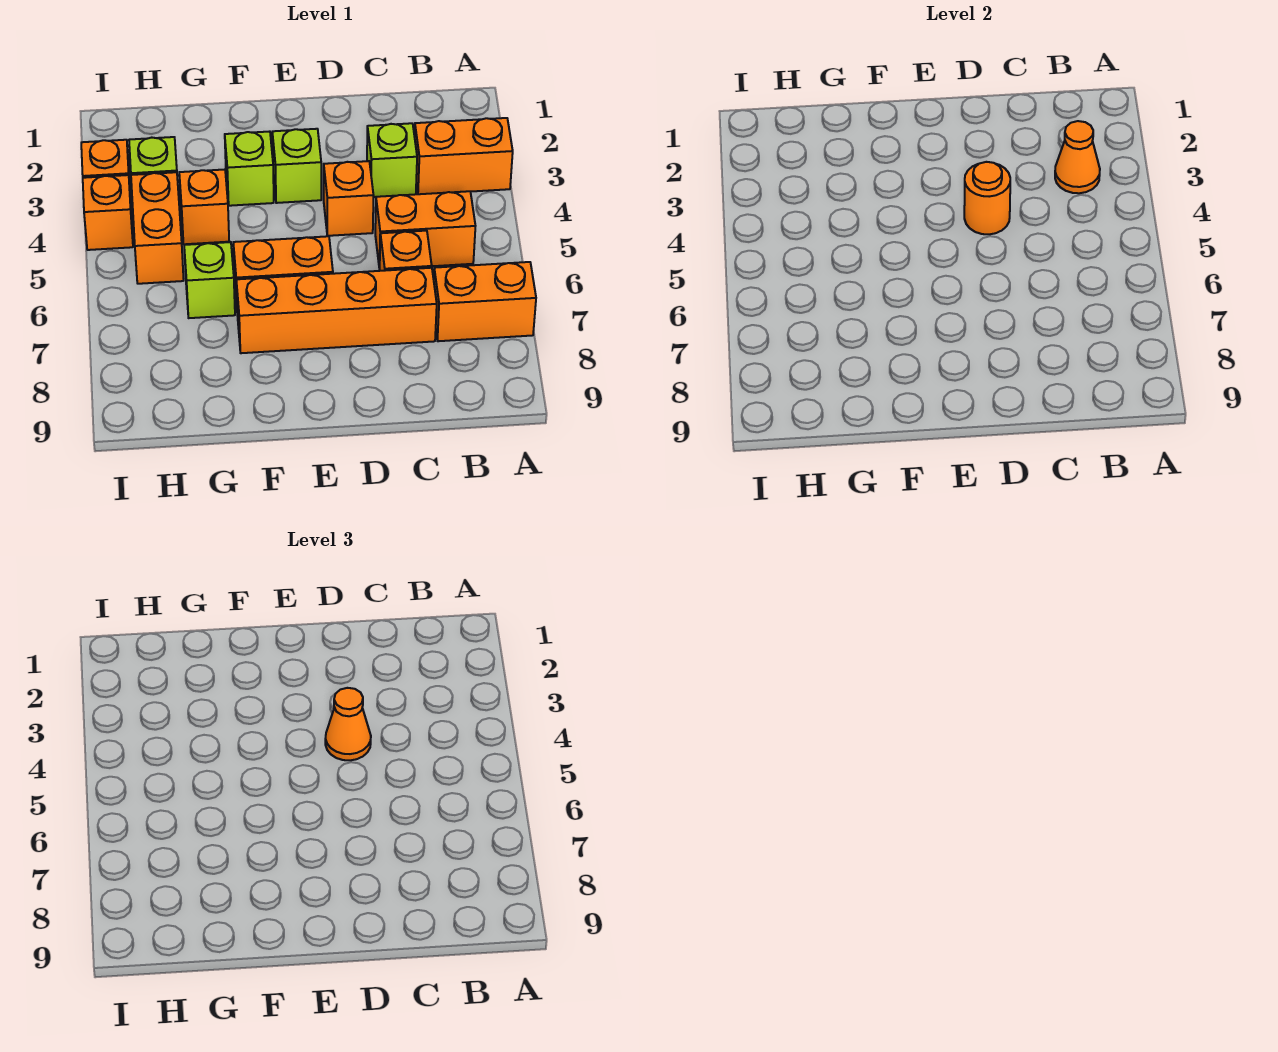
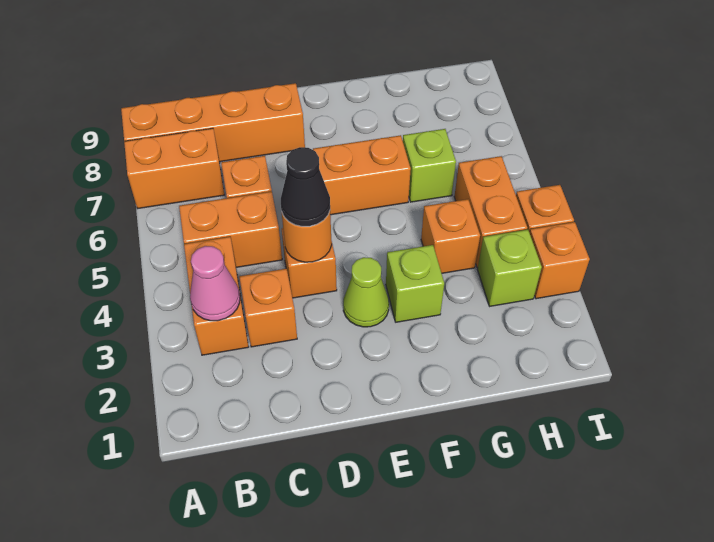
orange brick A3:B3 level 1 -> orange brick B3:B4 level 1
orange cone B3 level 2 -> pink cone B3 level 2
lime brick C3 level 1 -> orange brick C3 level 1
orange brick C7:F7 level 1 -> orange brick A8:D8 level 1
orange cone D4 level 3 -> black cone D4 level 3
lime brick E3 level 1 -> lime cone E3 level 1

